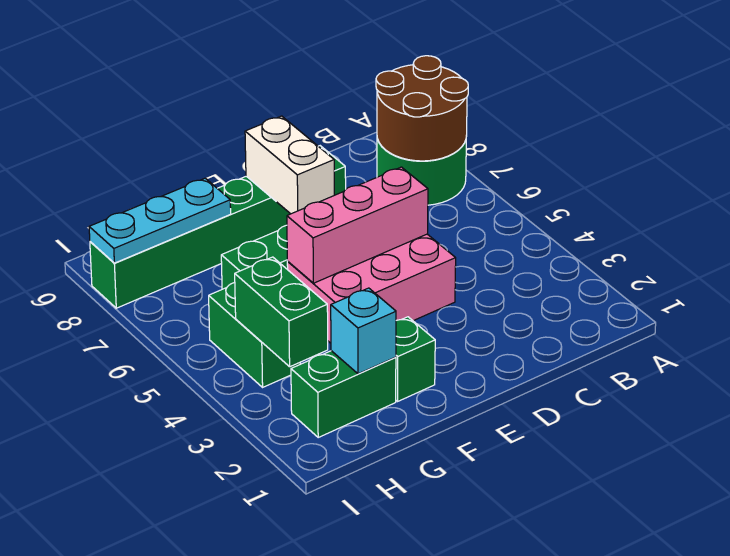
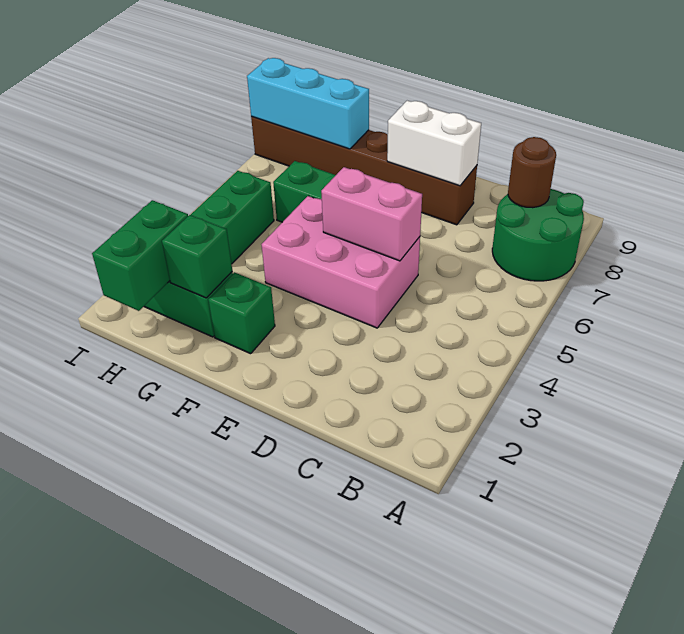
brown round brick A7:B8 level 2 -> brown round brick B8 level 2
pink brick D5:F5 level 2 -> pink brick D5:E5 level 2
green brick D8:I8 level 1 -> brown brick D8:I8 level 1
white brick E7:E8 level 2 -> white brick D8:E8 level 2
cyan brick G2 level 2 -> green brick G2 level 2
cyan plate G8:I8 level 2 -> cyan brick G8:I8 level 2
green brick H3:H4 level 2 -> green brick H1:H2 level 2

